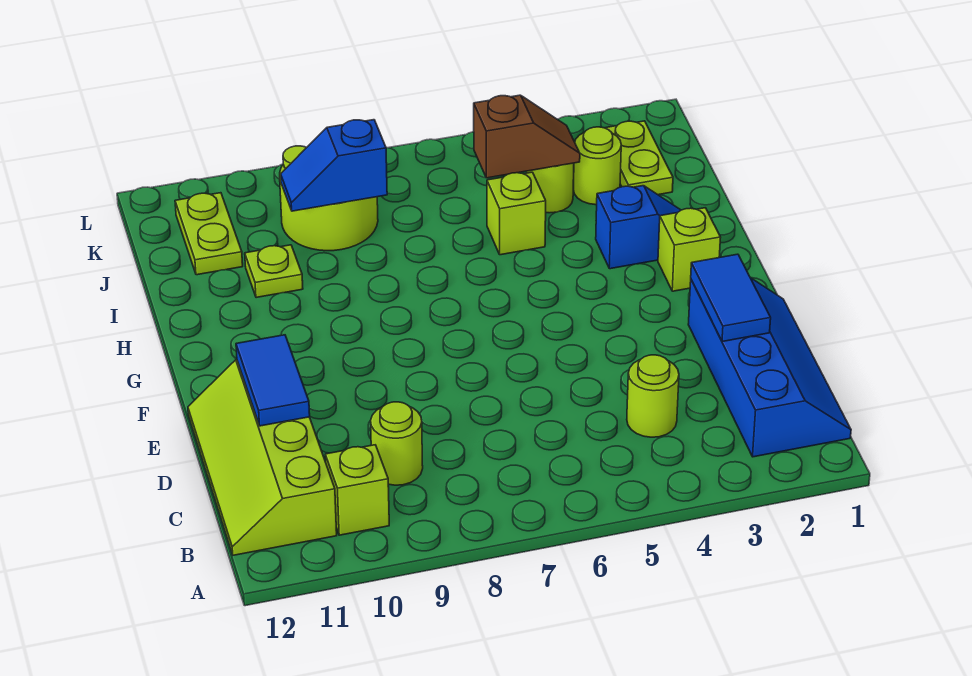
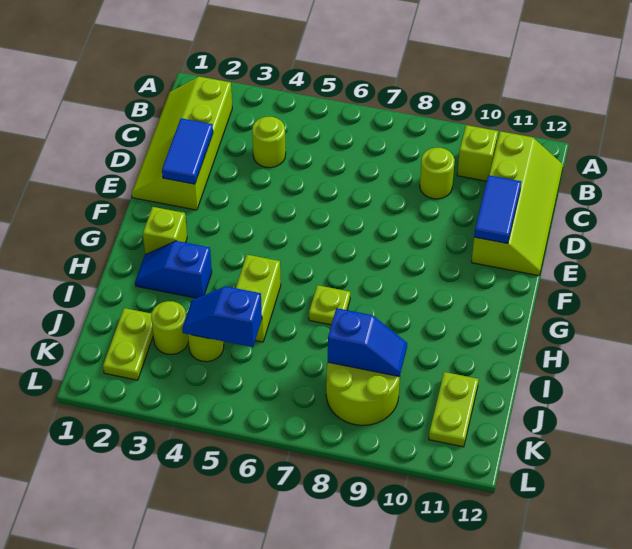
blue slope B1:E2 level 1 top 2 -> lime slope B1:E2 level 1 top 2
lime brick I5 level 1 -> lime brick H5:I5 level 1
lime plate I10 level 1 -> lime plate H7 level 1
brown slope J4:J5 level 2 top 5 -> blue slope J4:J5 level 2 top 5

